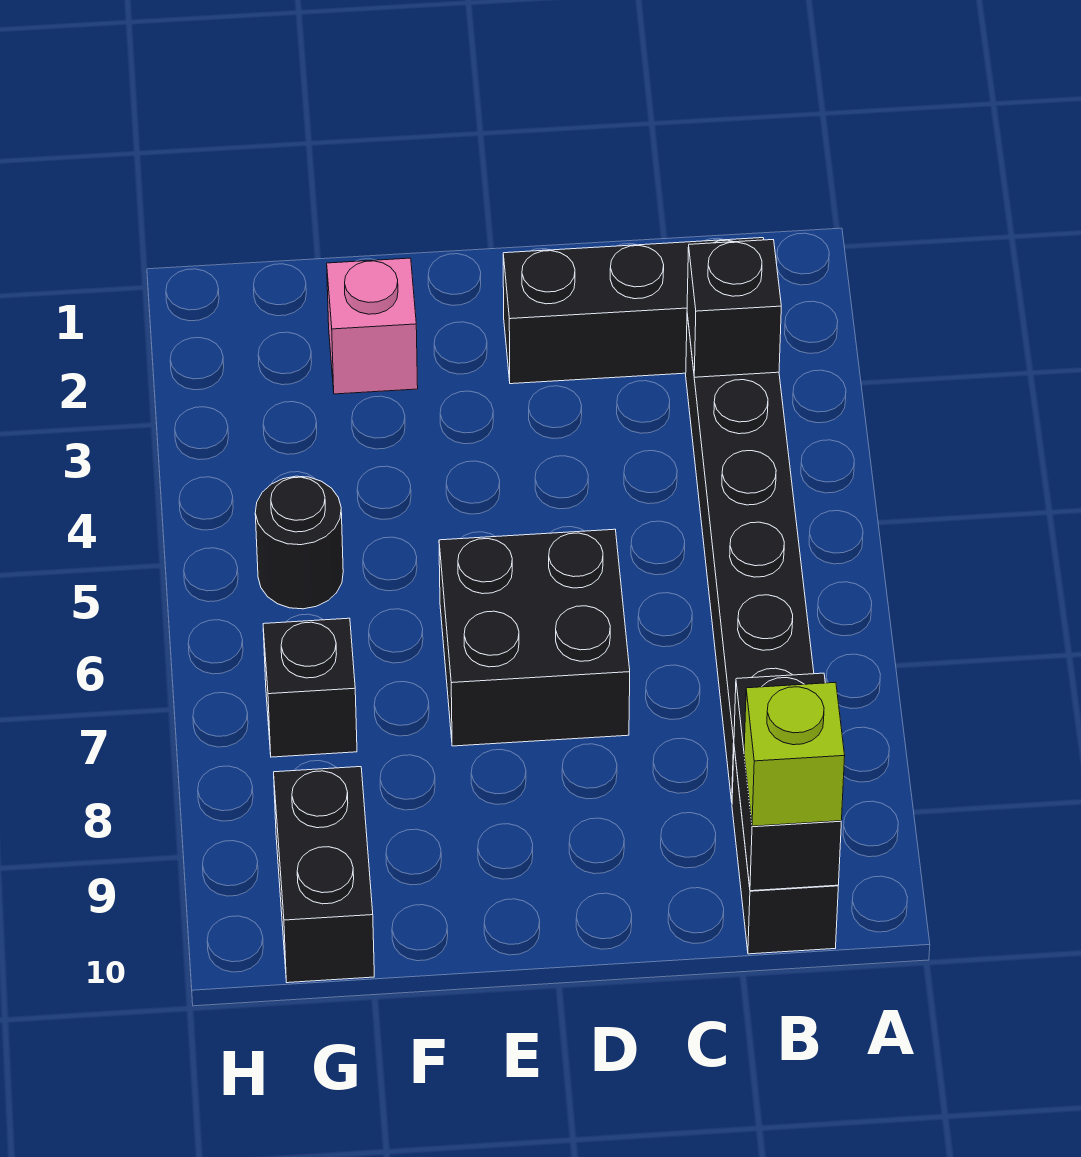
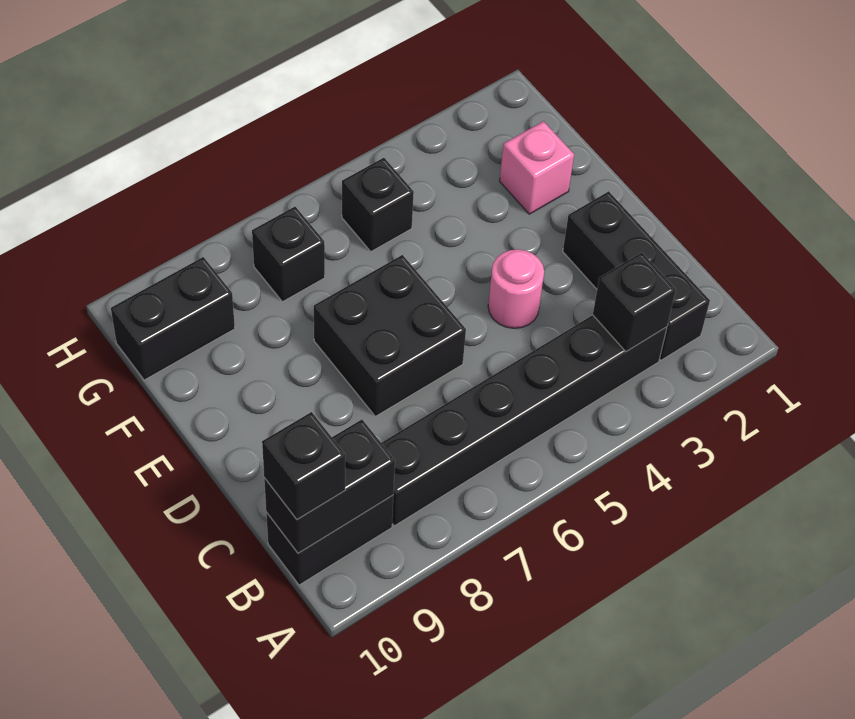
lime brick B10 level 3 -> black brick B10 level 3
none -> pink round brick D4 level 1
black round brick G5 level 1 -> black brick G5 level 1

